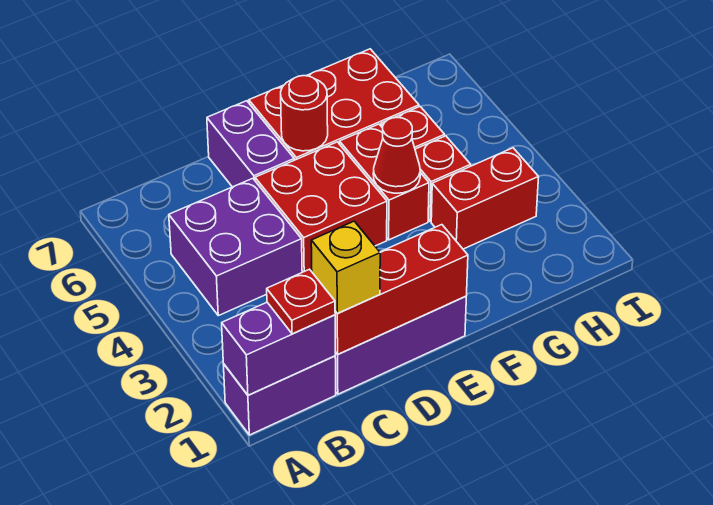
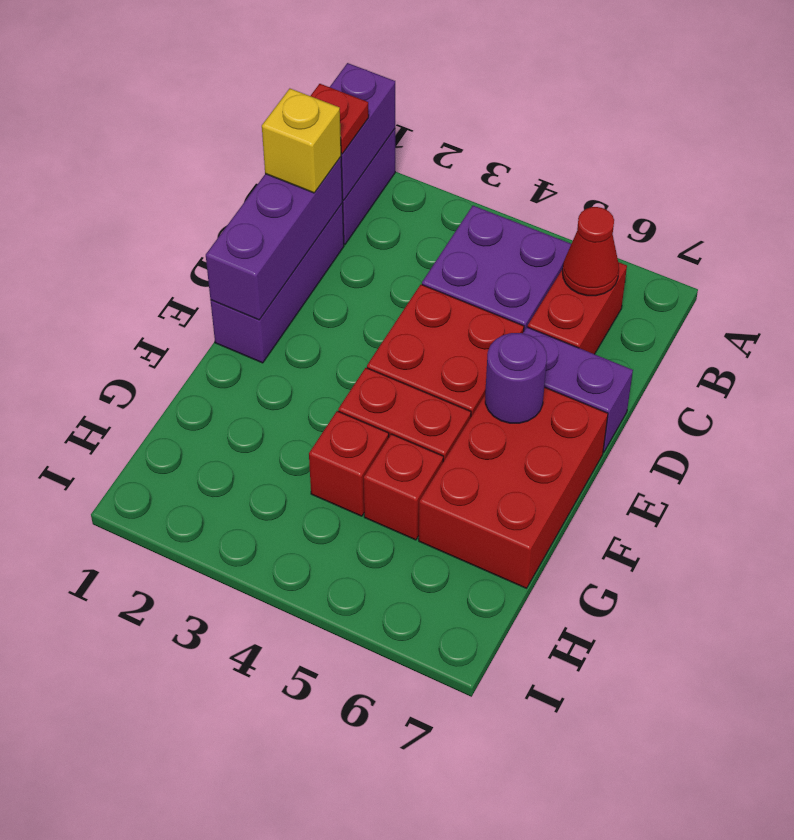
red brick C1:E1 level 2 -> purple brick C1:E1 level 2
red round brick E6 level 2 -> purple round brick E6 level 2
red cone F4 level 2 -> red cone B6 level 2
red brick G3:H3 level 1 -> red brick B6:C6 level 1

